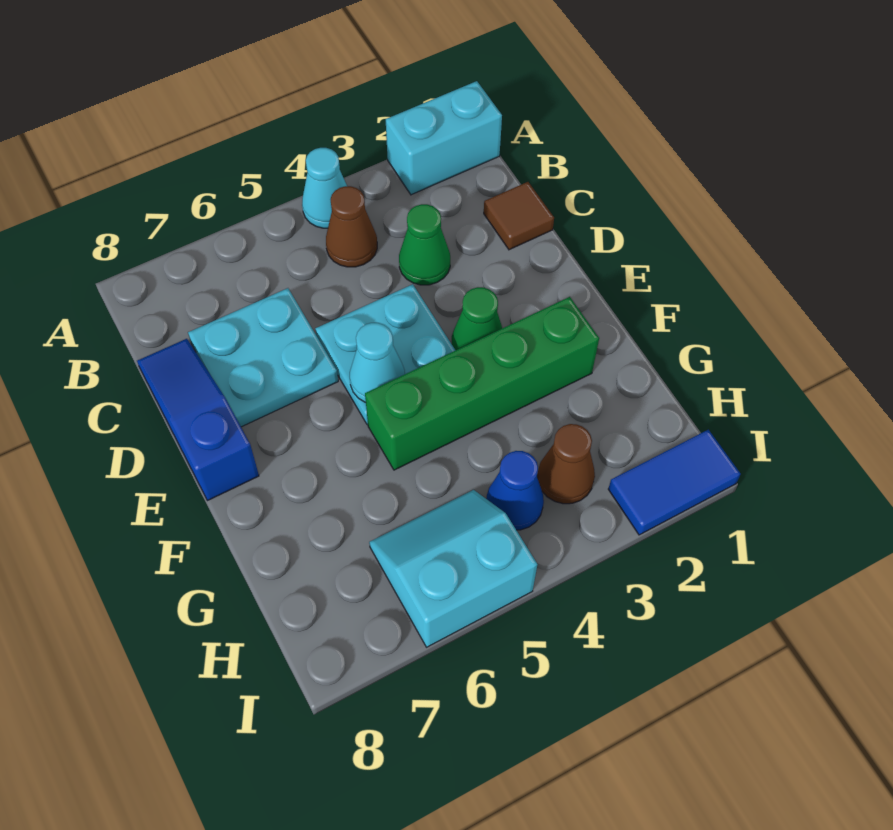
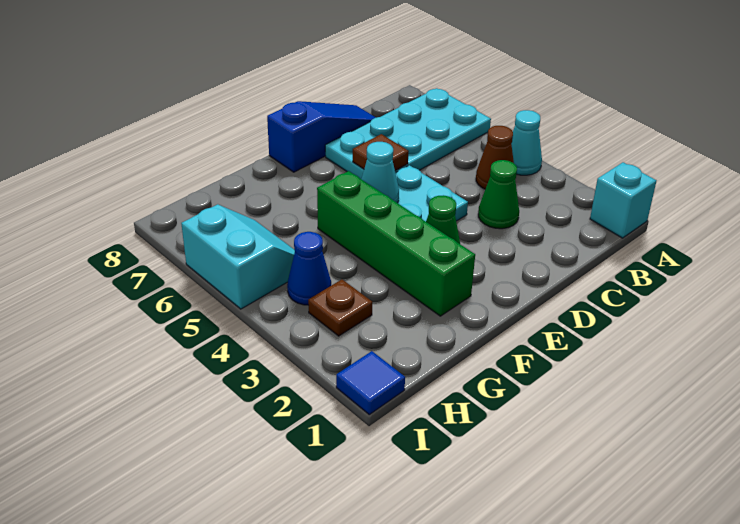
cyan brick A1:A2 level 1 -> cyan brick A1 level 1
brown tile C1 level 1 -> brown tile D6 level 2
cyan plate C6:D7 level 1 -> cyan plate A6:D7 level 1
brown cone H3 level 1 -> brown plate H3 level 1
blue tile I1:I2 level 1 -> blue tile I1 level 1

